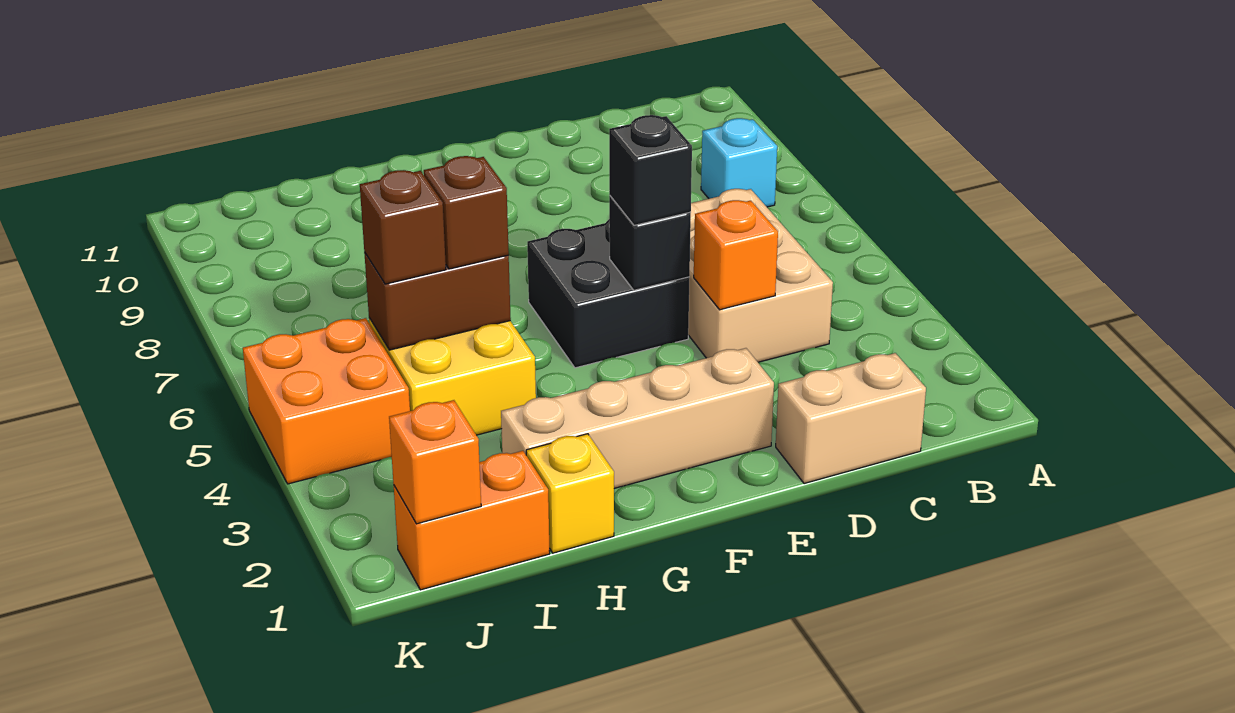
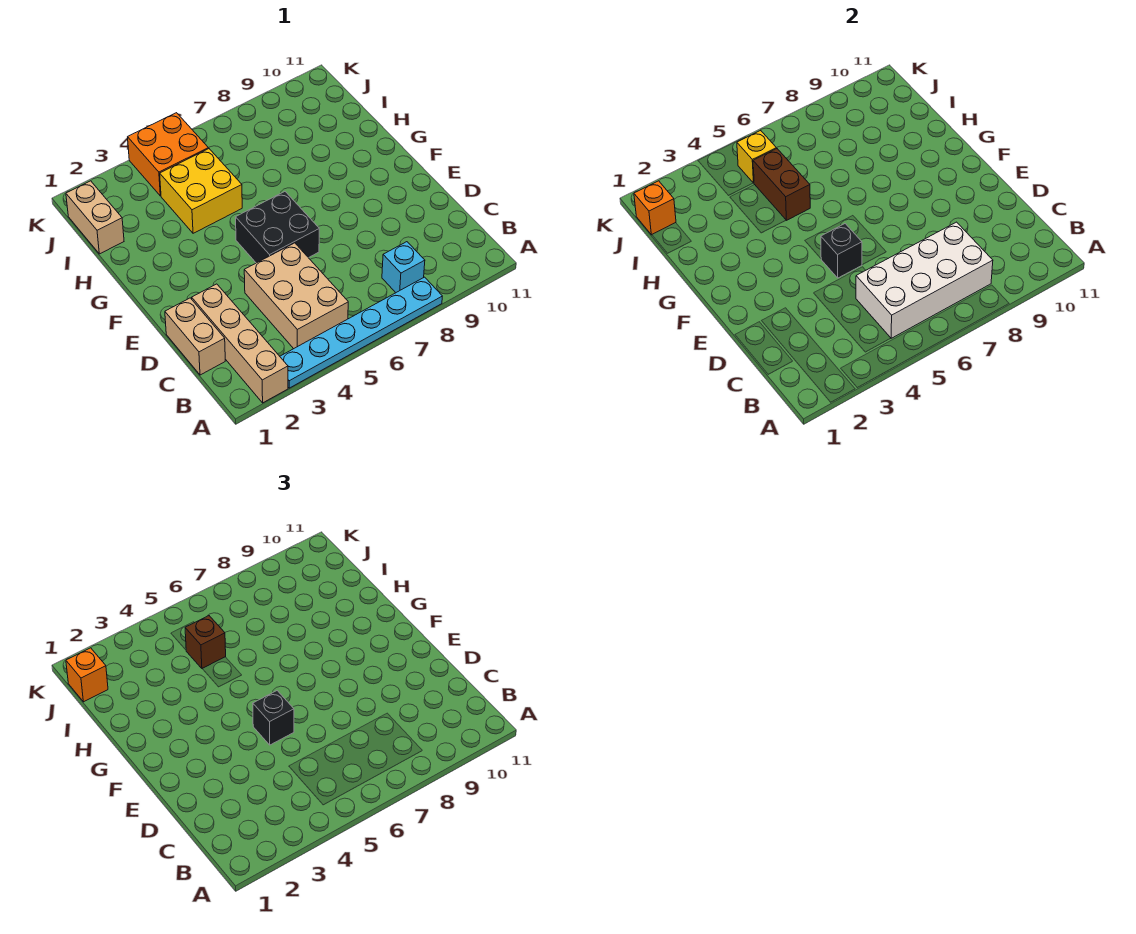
none -> cyan plate A3:A8 level 1
none -> white brick B5:C8 level 2
tan brick C4:D6 level 1 -> tan brick B4:D5 level 1
orange brick D4 level 2 -> orange brick J1 level 3
tan brick E2:H2 level 1 -> tan brick A2:D2 level 1
yellow brick H1 level 1 -> yellow brick J5 level 2
brown brick H5 level 3 -> none
orange brick I1:J1 level 1 -> tan brick I1:J1 level 1

